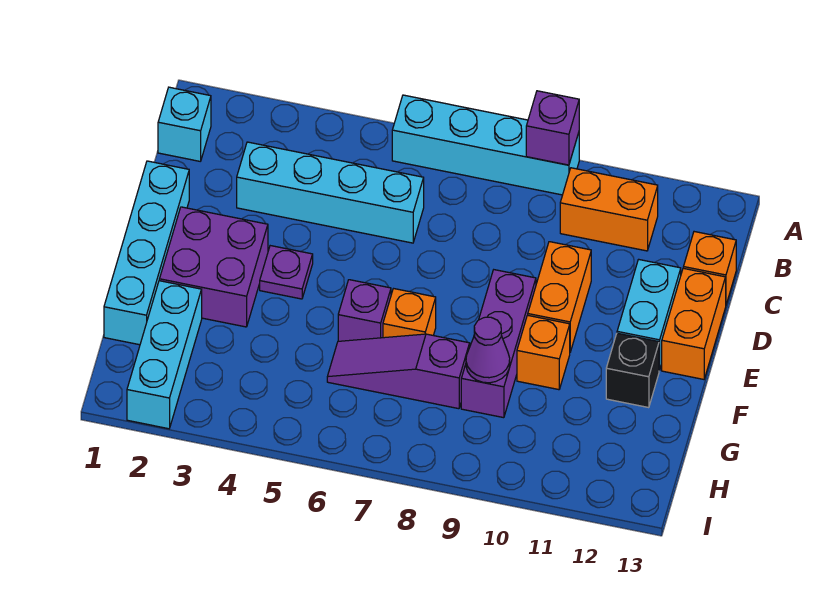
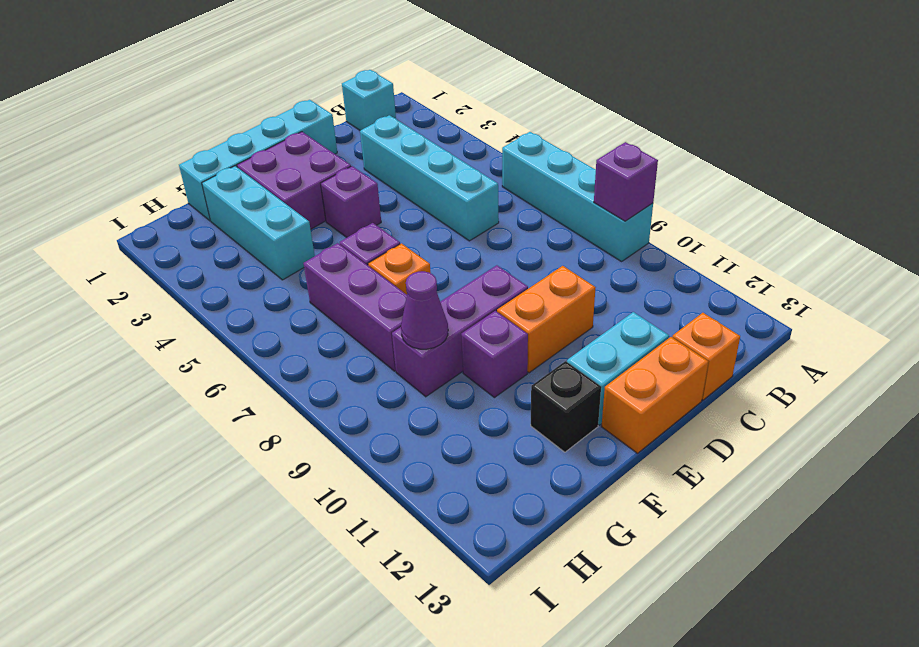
orange brick B10:B11 level 1 -> none
purple plate E4 level 1 -> purple brick E4 level 1
orange brick F10 level 1 -> purple brick F10 level 1
cyan brick G2:I2 level 1 -> cyan brick G2:G4 level 1
purple slope G6:G8 level 1 top 8 -> purple brick G6:G8 level 1

